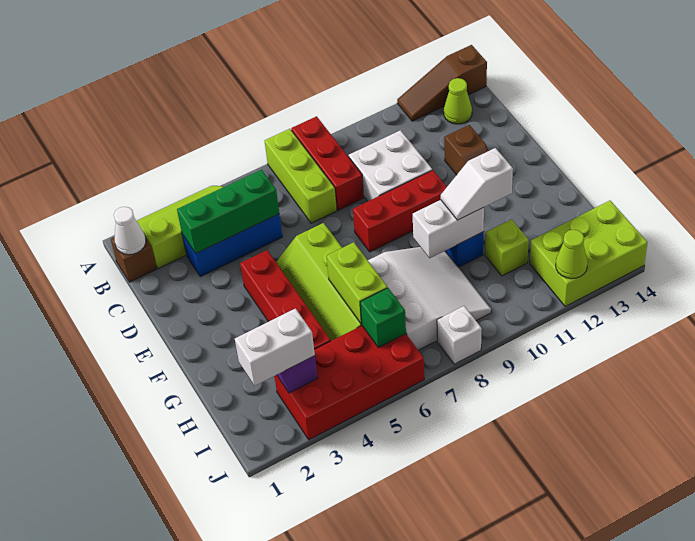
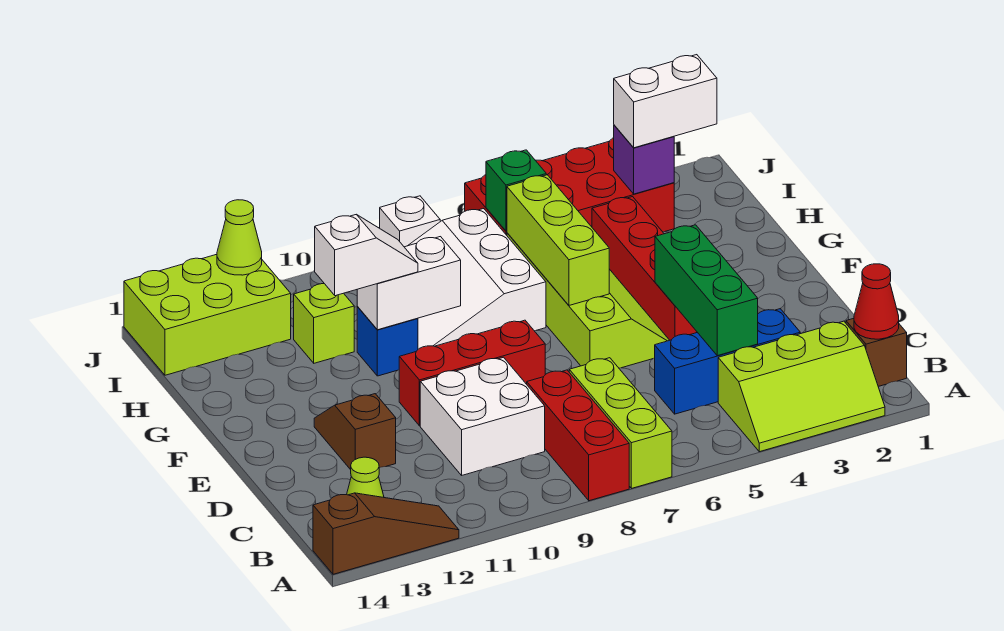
white cone B1 level 2 -> red cone B1 level 2
green brick C3:C5 level 2 -> green brick C4:E4 level 2
lime brick G6:H6 level 2 -> lime brick F6:H6 level 2

